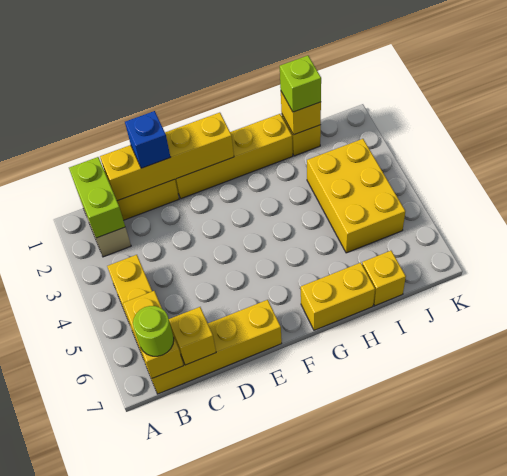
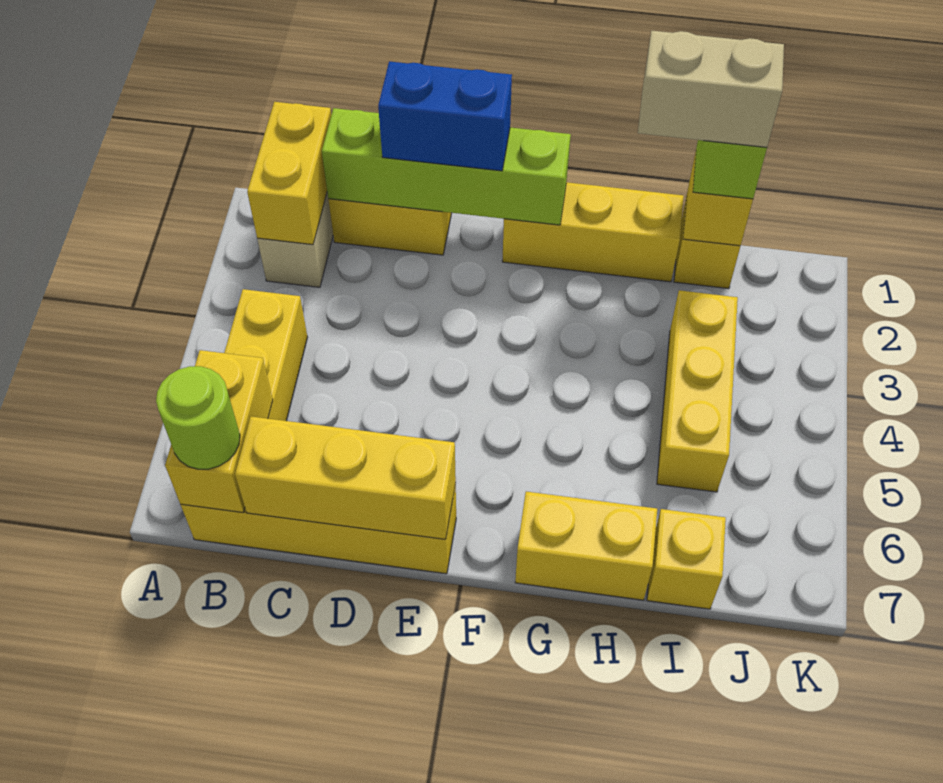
lime brick B1:B2 level 2 -> yellow brick B1:B2 level 2
yellow brick C1:F1 level 2 -> lime brick C1:F1 level 2
yellow brick C7 level 2 -> yellow brick C7:E7 level 2
blue brick D1 level 3 -> blue brick D1:E1 level 3
yellow brick E1:H1 level 1 -> yellow brick F1:H1 level 1
none -> tan brick H1:I1 level 4
yellow brick I3:J5 level 1 -> yellow brick I3:I5 level 1

